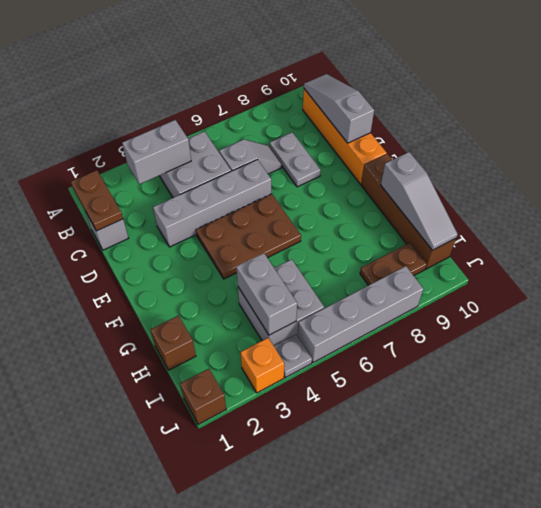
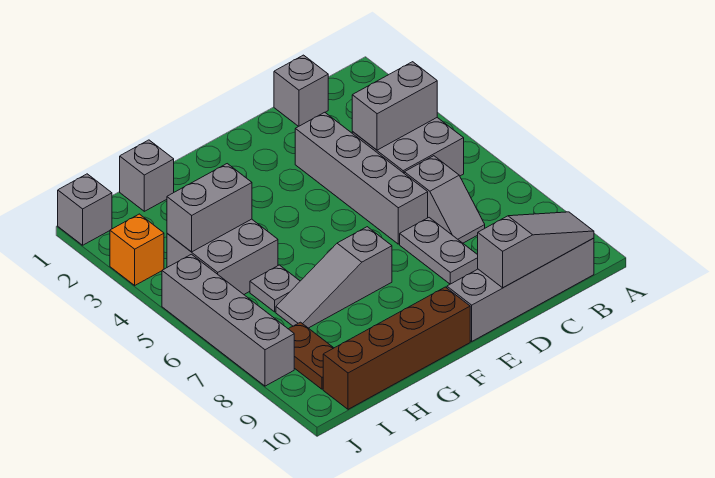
brown plate B1:C1 level 2 -> none
grey brick B3:B4 level 2 -> grey brick B4:C4 level 2
orange brick B10:E10 level 1 -> grey brick B10:E10 level 1
grey plate C8:D8 level 1 -> grey plate D7:D8 level 1
brown plate E4:F6 level 1 -> none
grey slope G10:I10 level 2 top G -> grey slope F7:H7 level 1 top F
brown brick H1 level 1 -> grey brick H1 level 1
brown brick J1 level 1 -> grey brick J1 level 1
grey plate J4 level 1 -> grey plate H6 level 1

